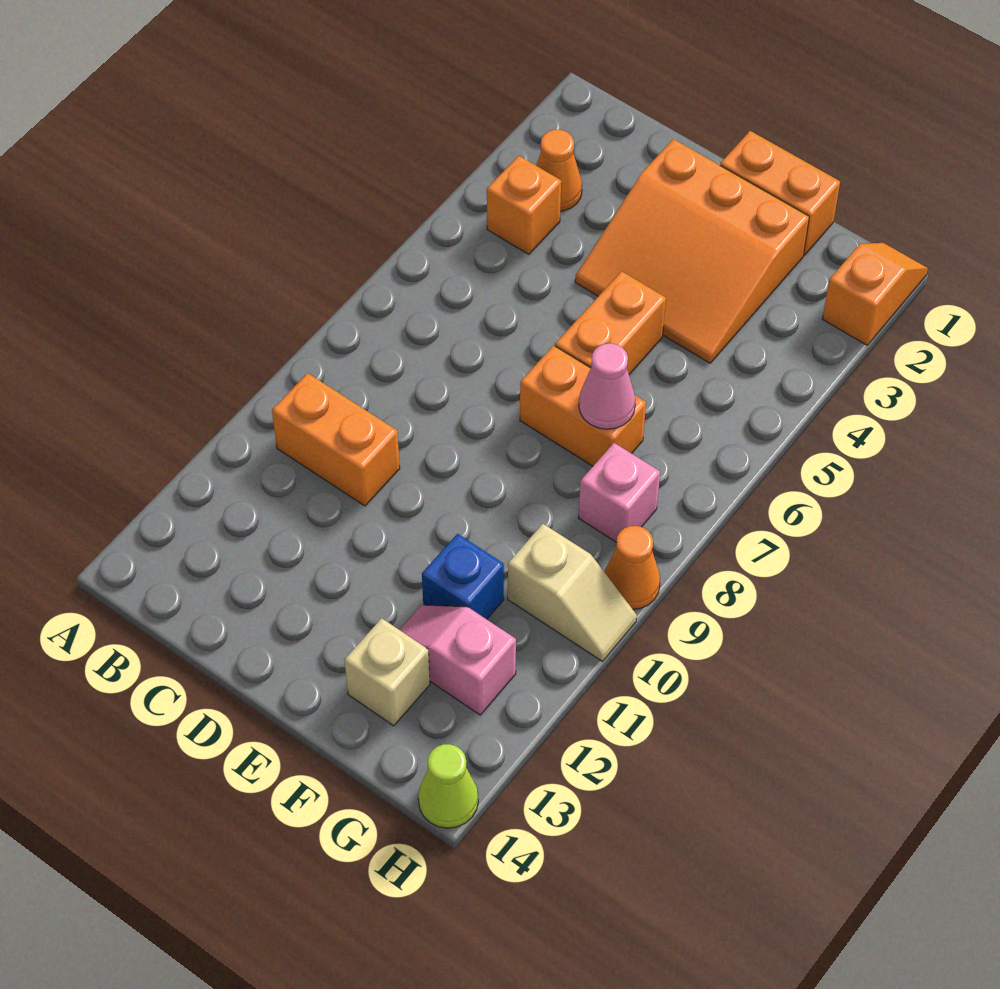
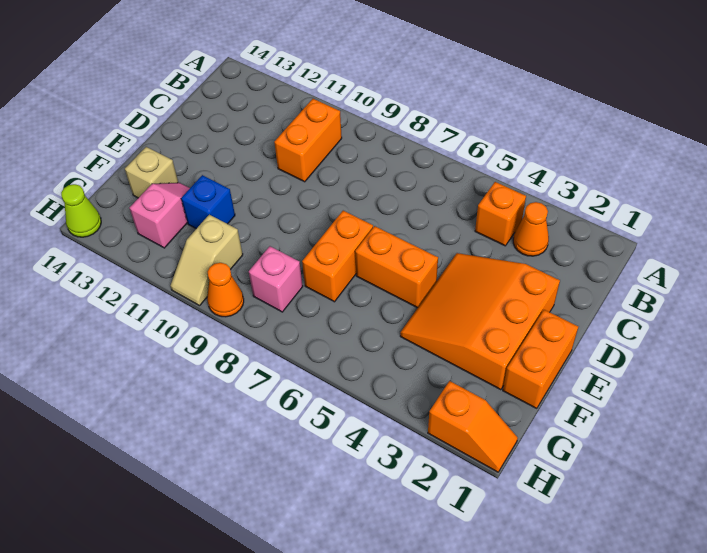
pink cone F7 level 2 -> none

